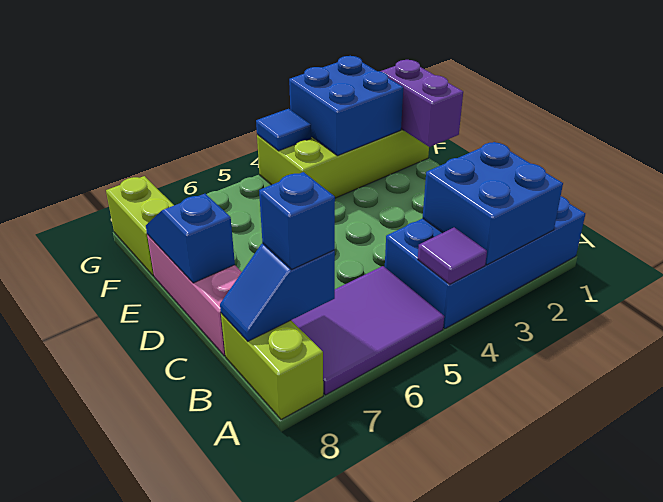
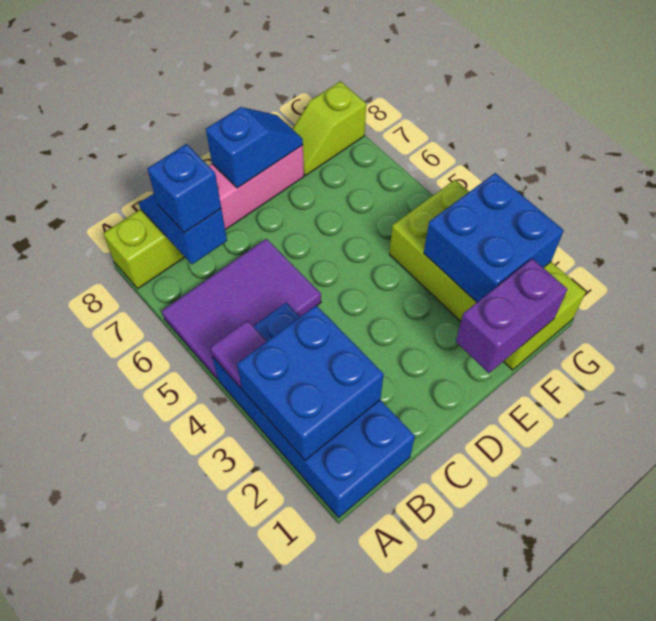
purple tile A5:B7 level 1 -> purple tile A5:C6 level 1
lime brick F8:G8 level 1 -> lime slope F8:G8 level 1 top G
blue tile G4 level 2 -> none

